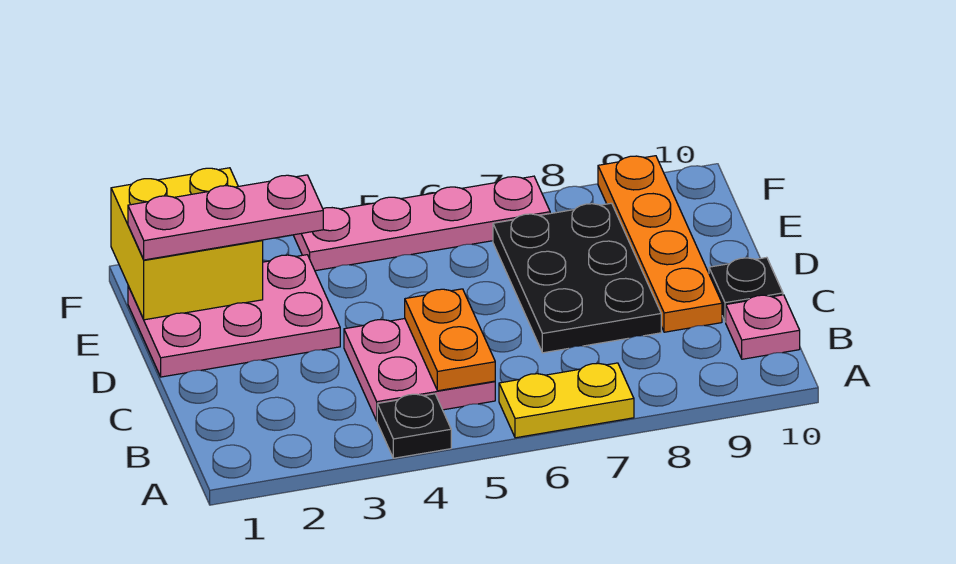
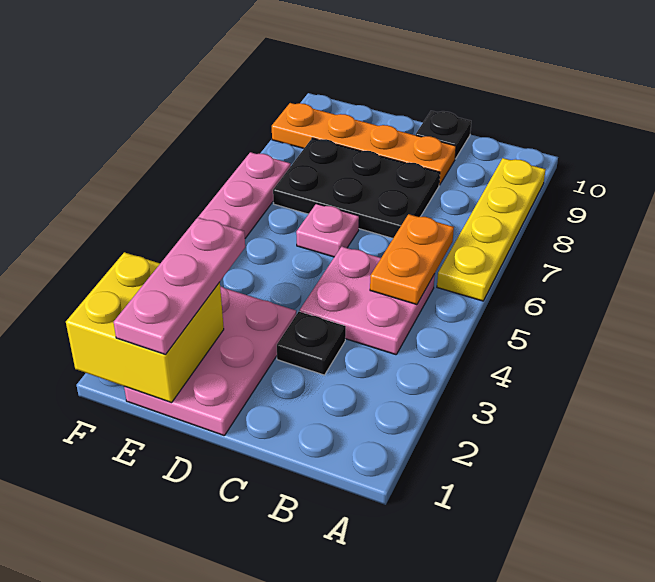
black plate A4 level 1 -> black plate C3 level 1
yellow plate A6:A7 level 1 -> yellow plate A6:A9 level 1
orange plate B5:C5 level 2 -> orange plate B5:B6 level 2
pink plate B10 level 1 -> pink plate D6 level 1

